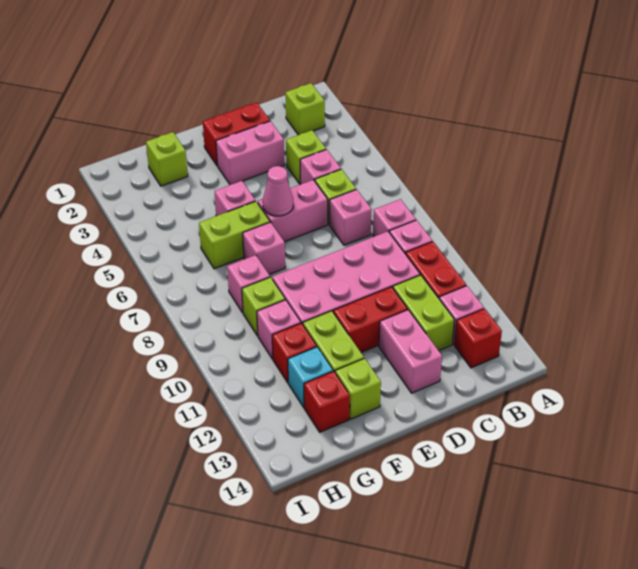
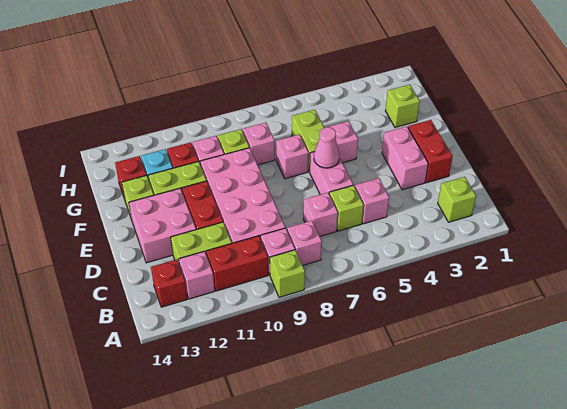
lime brick C4 level 1 -> lime brick A9 level 1
pink brick D12:D13 level 1 -> pink brick D12:E13 level 1

